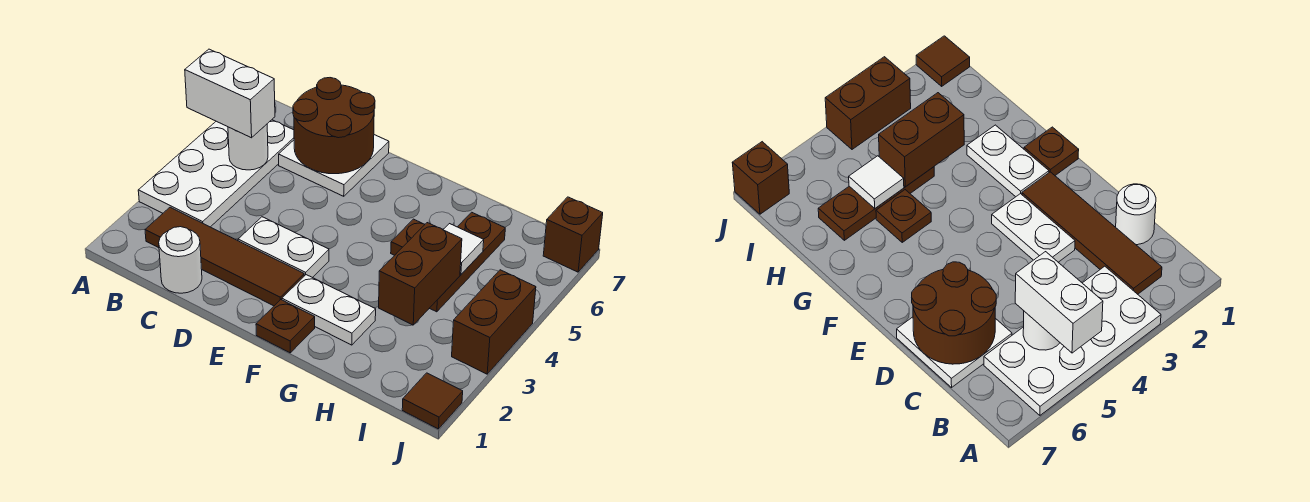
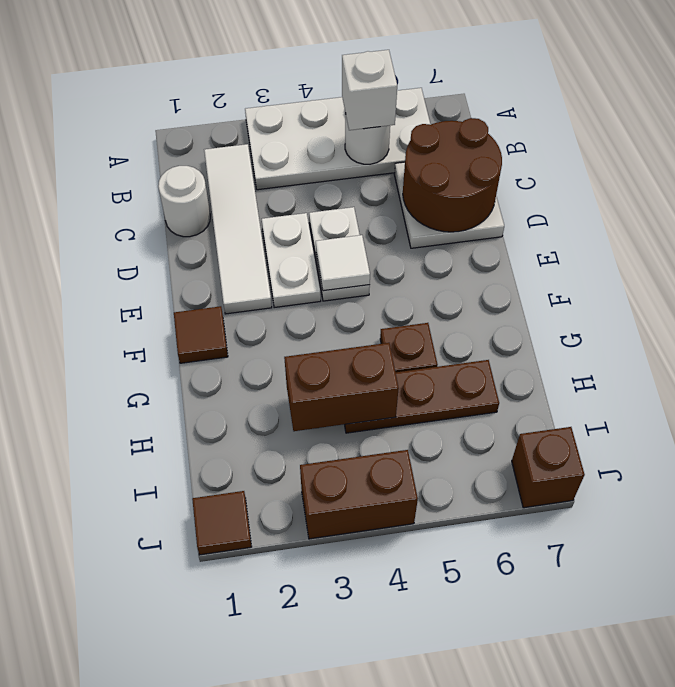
white brick A5:B5 level 3 -> white brick B5 level 3
brown tile B2:E2 level 1 -> white tile B2:E2 level 1
brown plate F1 level 1 -> brown tile F1 level 1
white plate F2:G2 level 1 -> white plate D4:E4 level 1
white tile H5 level 2 -> white tile E4 level 2

